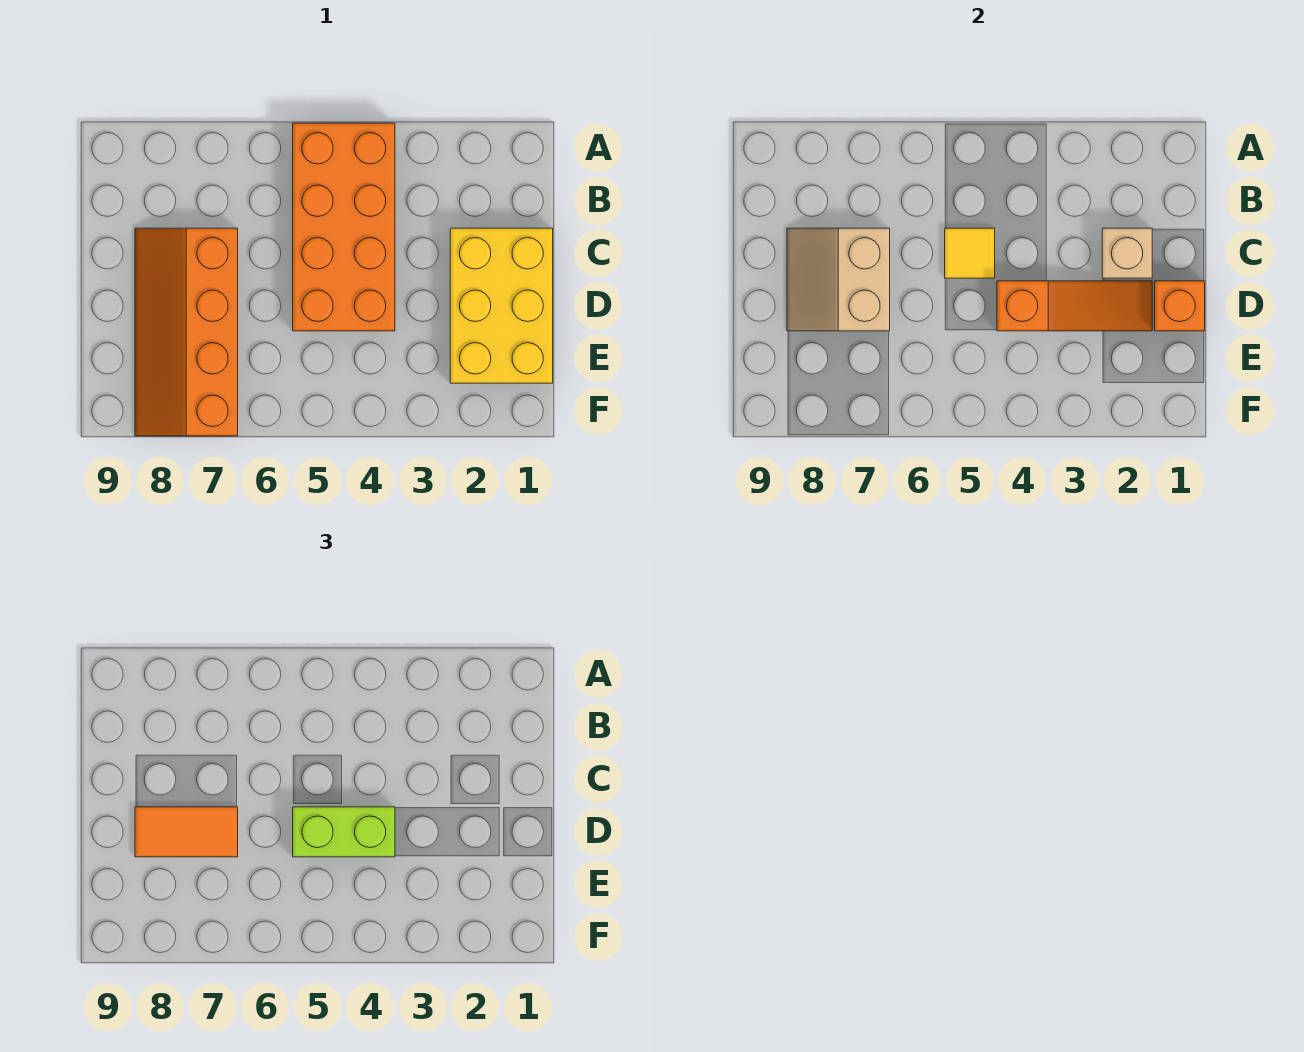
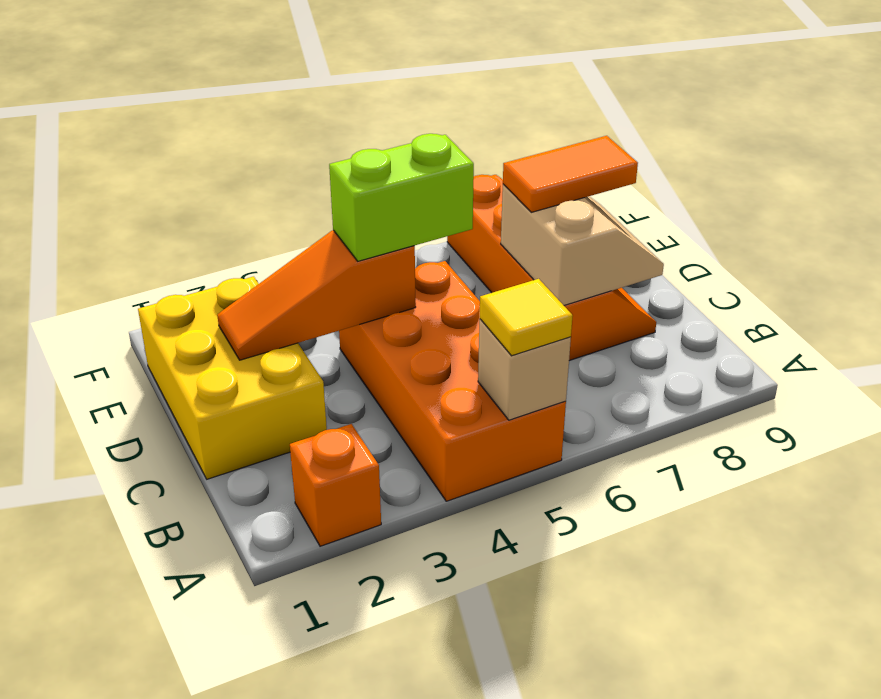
tan brick C2 level 2 -> tan brick A5 level 2
yellow tile C5 level 2 -> yellow tile A5 level 3
orange brick D1 level 2 -> orange brick A2 level 1

